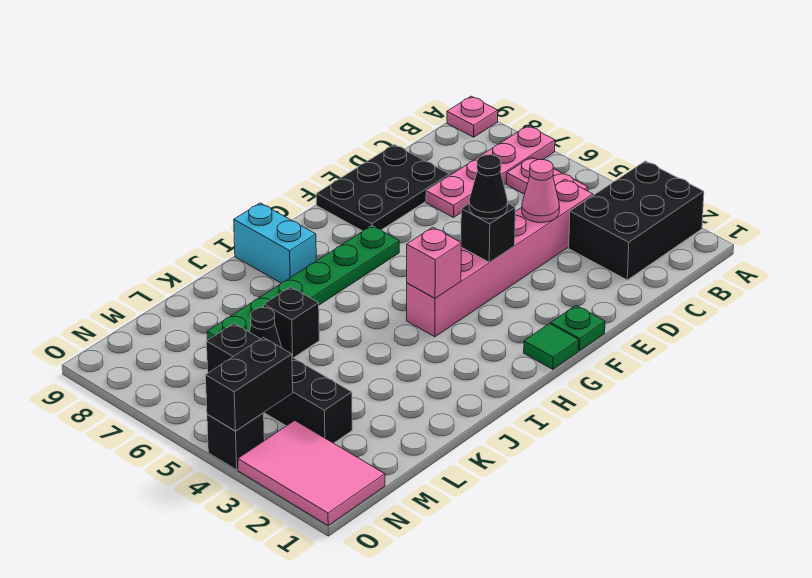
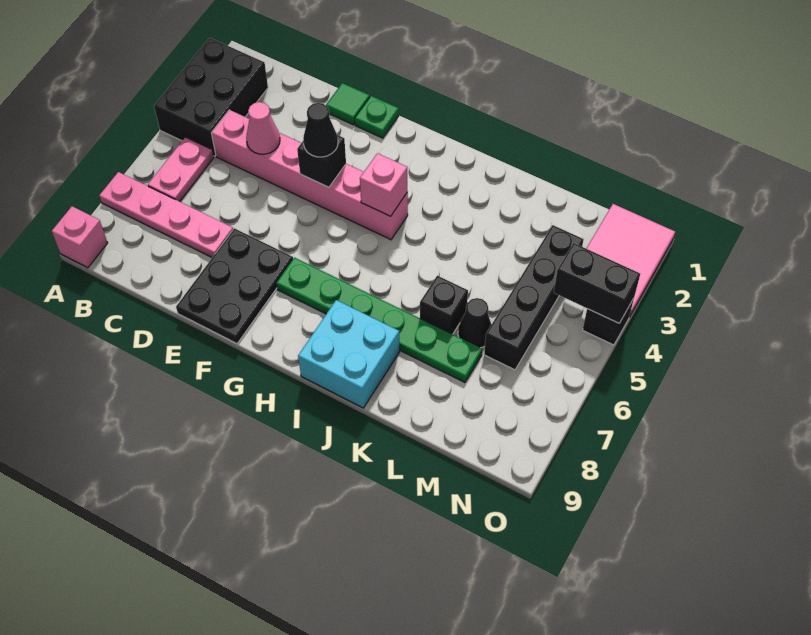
black brick A2:C3 level 1 -> black brick A2:B4 level 1
pink plate A9 level 1 -> pink brick A9 level 1
black plate D8:F9 level 1 -> black plate E7:F9 level 1
green tile G1 level 1 -> green tile E1 level 1
cyan brick I8:I9 level 1 -> cyan brick I8:J9 level 1

